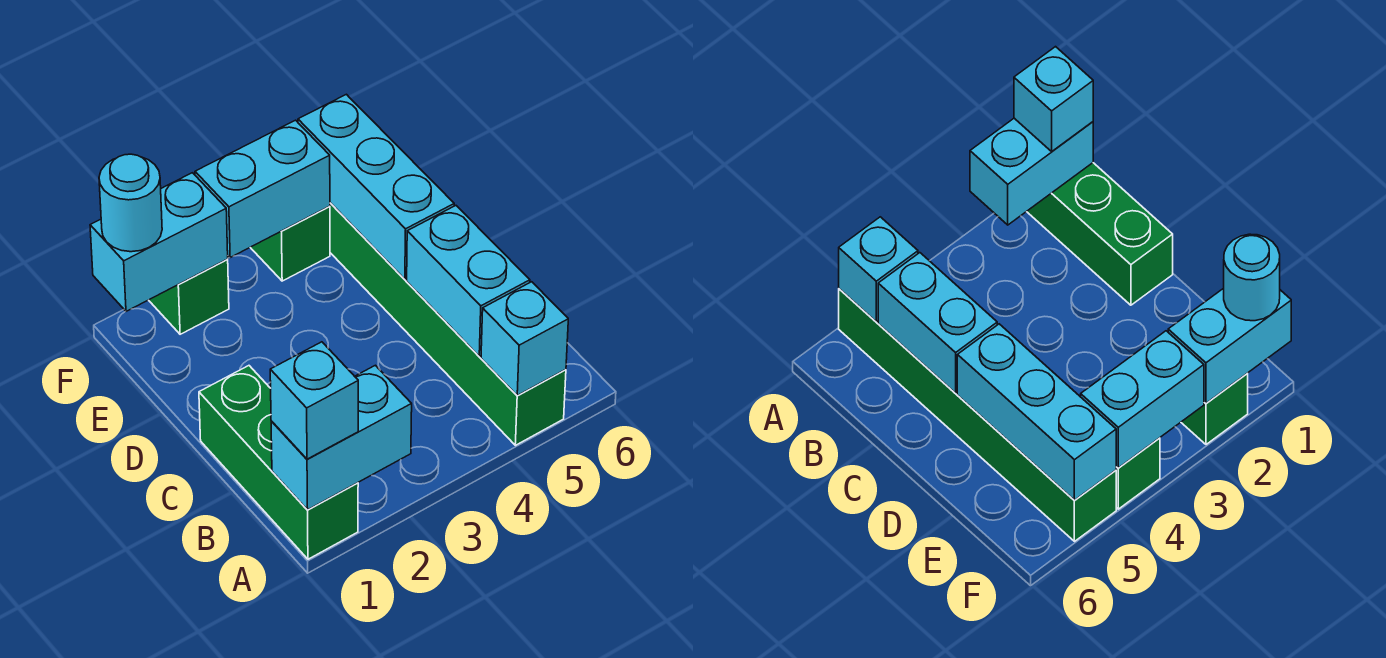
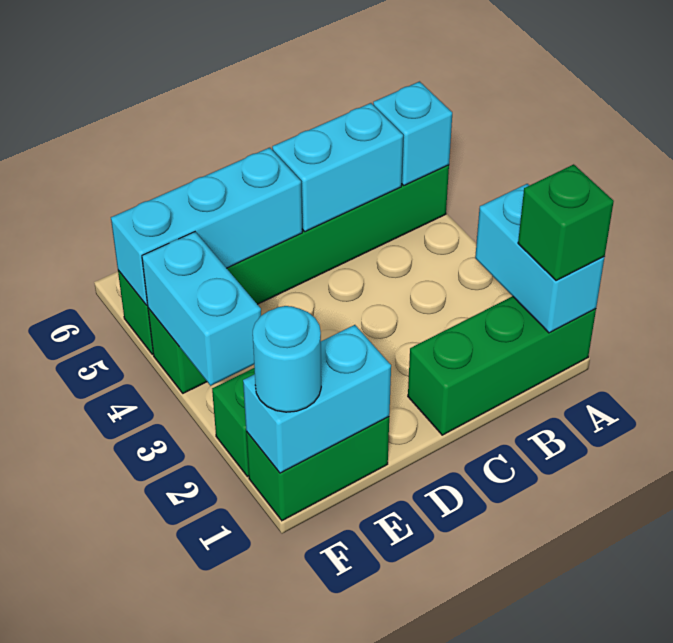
cyan brick A1 level 3 -> green brick A1 level 3
none -> green brick E1:F1 level 1
cyan brick F1:F2 level 2 -> cyan brick E1:F1 level 2

